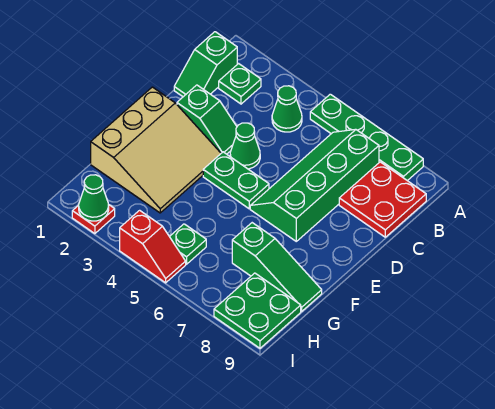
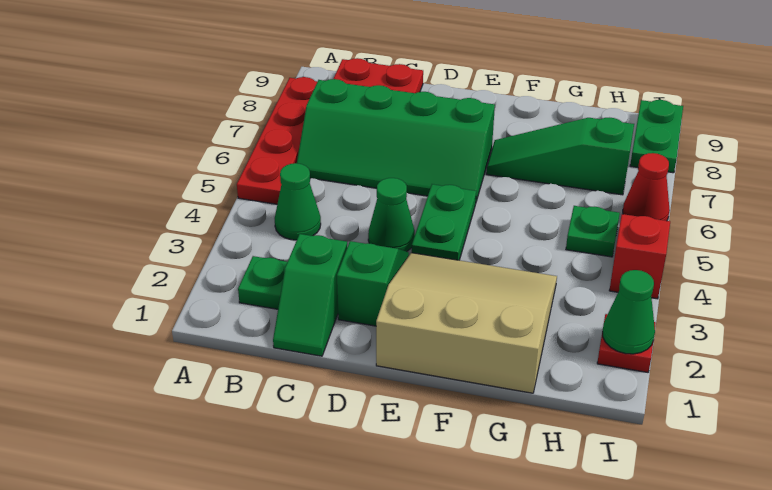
green plate A5:A8 level 1 -> red plate A5:A8 level 1
green slope B1:C1 level 1 top B -> green slope C1:C2 level 1 top 2
green slope G7:G9 level 1 top 7 -> green slope F7:H7 level 1 top H
green plate H8:I9 level 1 -> green plate I8:I9 level 1
none -> red cone I6 level 1

